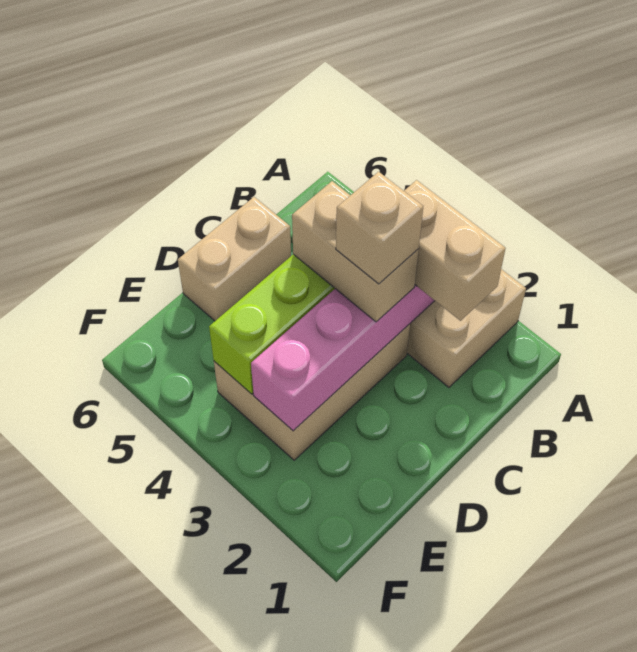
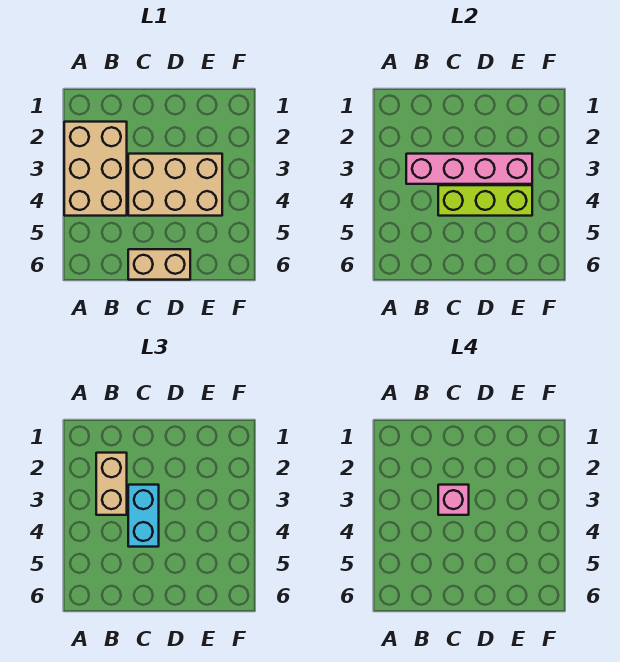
tan brick C3:C4 level 3 -> cyan brick C3:C4 level 3
tan brick C3 level 4 -> pink brick C3 level 4

